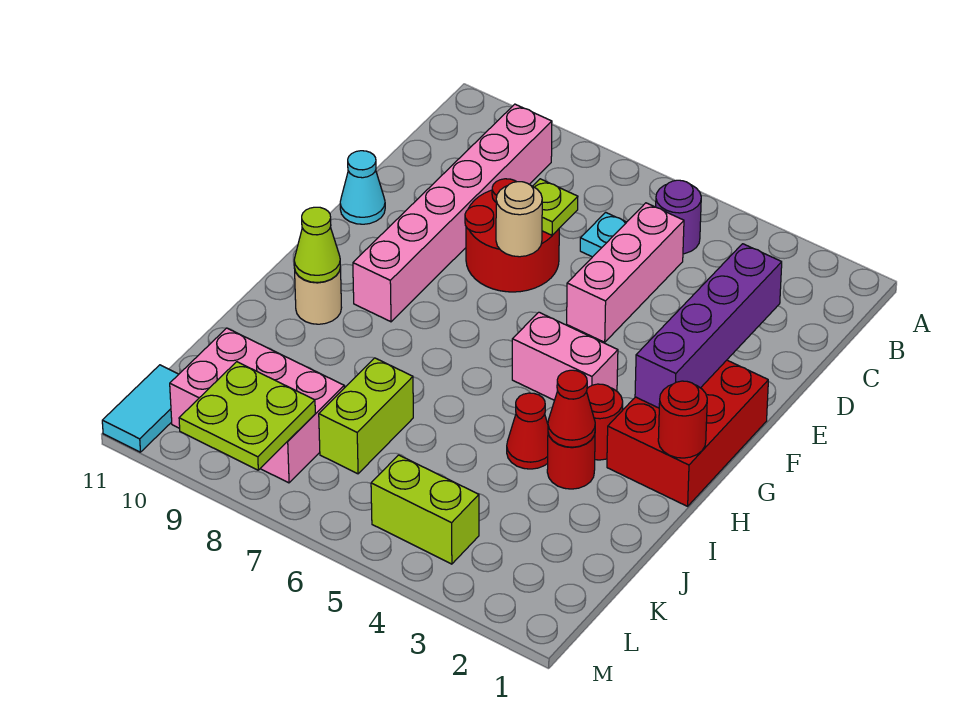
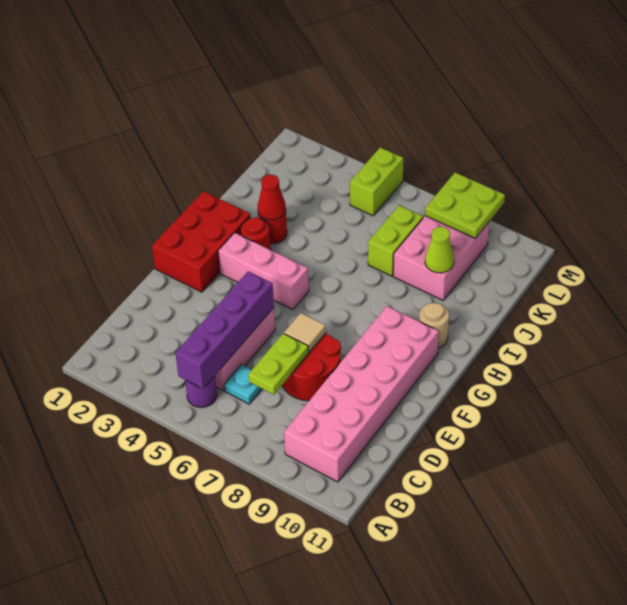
pink brick B9:G9 level 1 -> pink brick B9:G10 level 1
purple brick D2:G2 level 2 -> purple brick B5:E5 level 2
lime plate D7 level 2 -> lime plate C7:D7 level 2
tan round brick E7 level 2 -> tan tile E7 level 2
cyan cone E11 level 1 -> none
pink brick G4:G5 level 1 -> pink brick G3:G5 level 1
red round brick H1 level 2 -> none
lime cone H10 level 2 -> lime cone J9 level 2
red cone I4 level 1 -> none
pink brick K8:L10 level 1 -> pink brick J8:L9 level 1
lime brick L4:L5 level 1 -> lime brick L5:M5 level 1
cyan tile L11:M11 level 1 -> none

